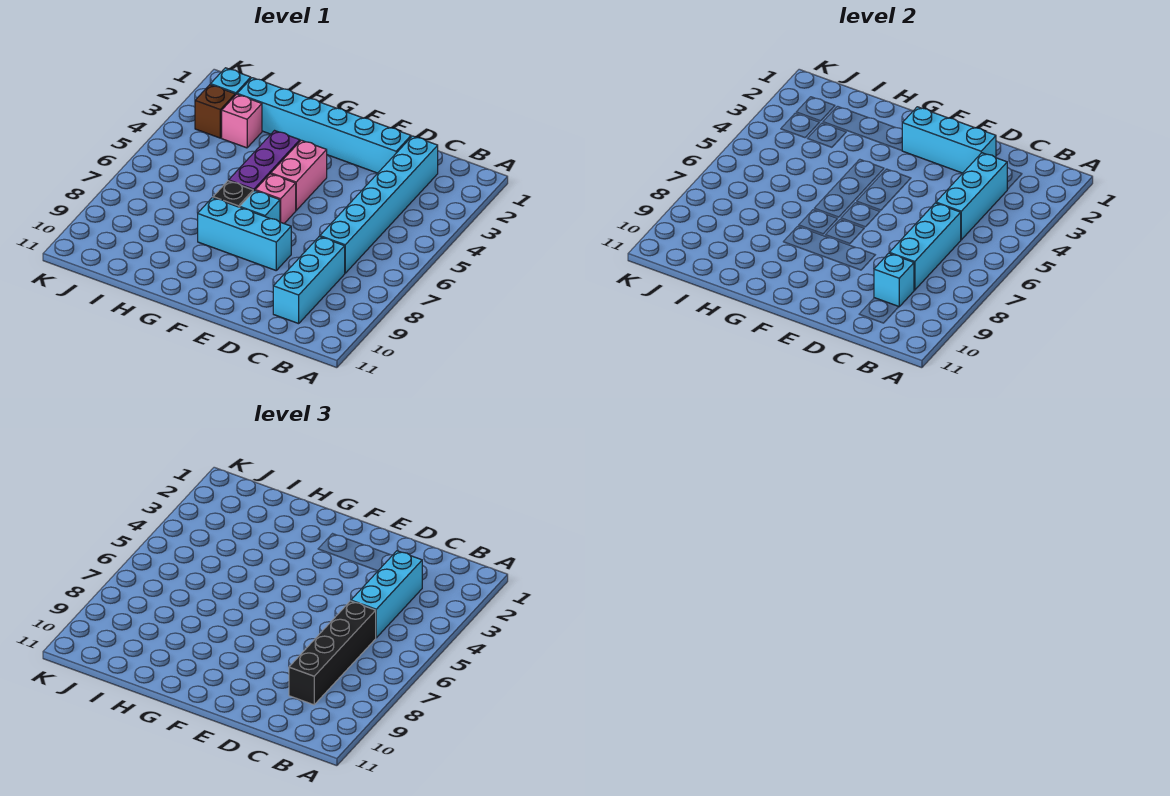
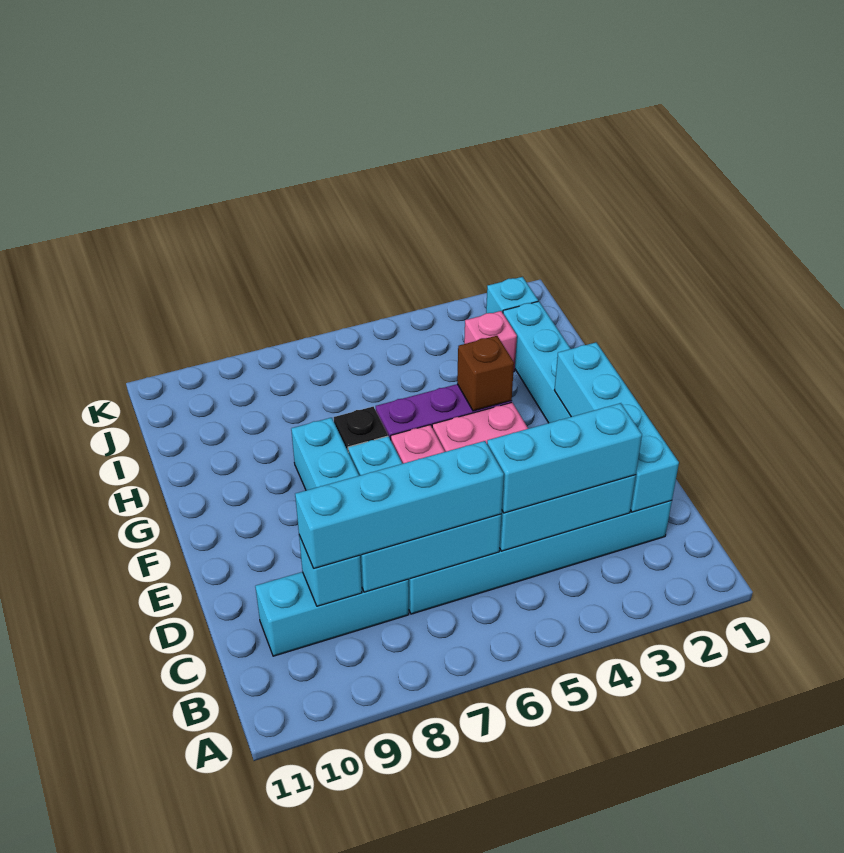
black brick C6:C9 level 3 -> cyan brick C6:C9 level 3
cyan brick D2:F2 level 2 -> cyan brick C2:F2 level 2
brown brick J3 level 1 -> brown brick G4 level 2

